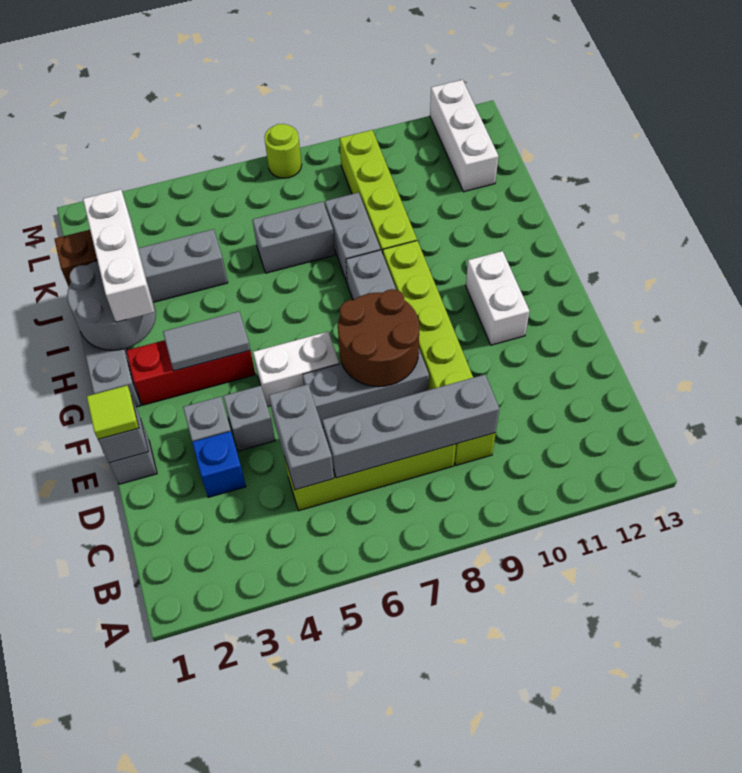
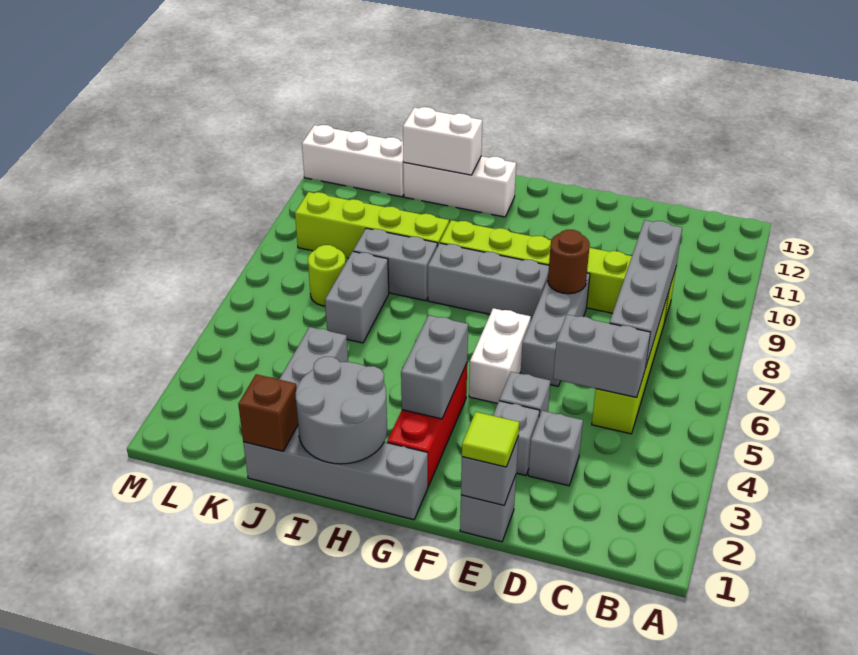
blue brick D3 level 1 -> grey brick D3 level 1
brown round brick E7:F8 level 2 -> brown round brick E8 level 2
white brick F11:G11 level 1 -> white brick I12:J12 level 2
grey tile G3:G4 level 2 -> grey brick G3:G4 level 2
white brick H2:J2 level 3 -> white brick H12:J12 level 1
lime round brick M7 level 1 -> lime round brick K7 level 1

